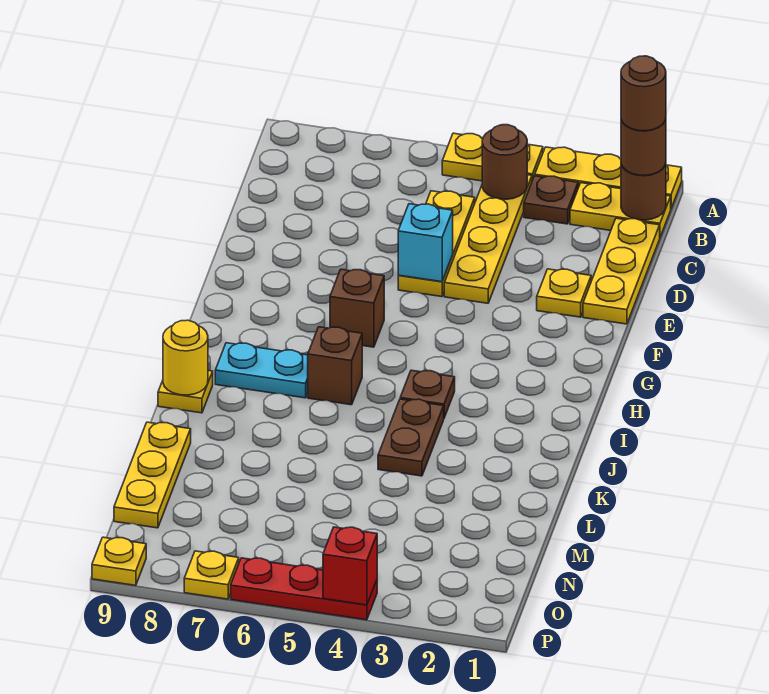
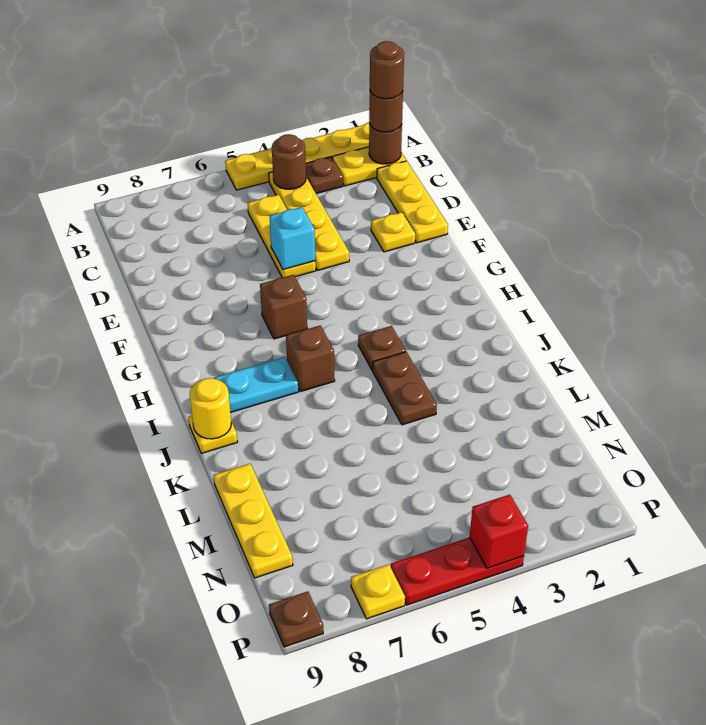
yellow plate P9 level 1 -> brown plate P9 level 1

